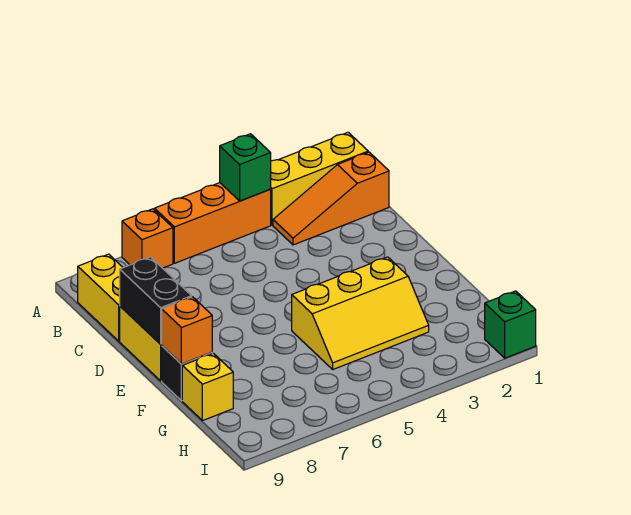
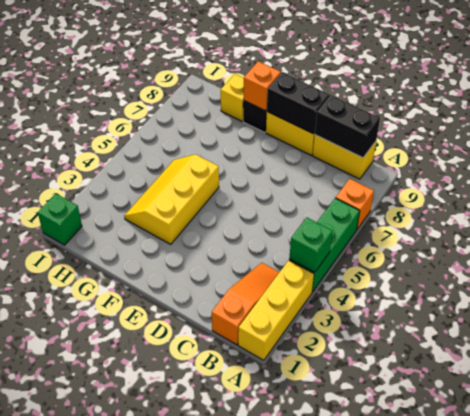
orange brick A4:A6 level 1 -> green brick A4:A6 level 1
none -> black brick B9:C9 level 2

